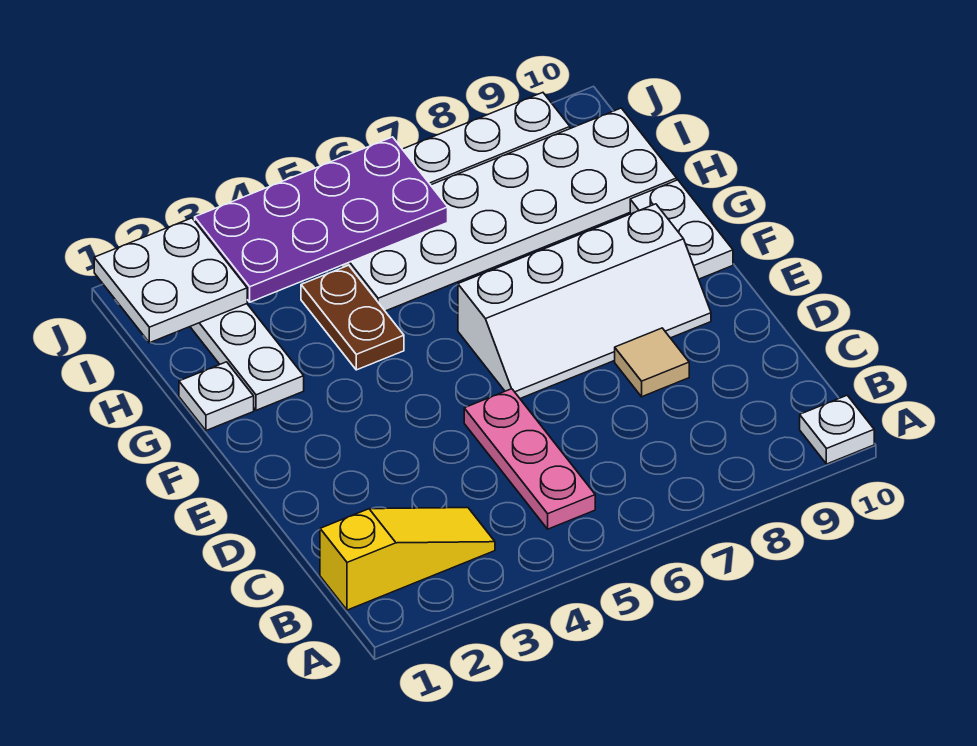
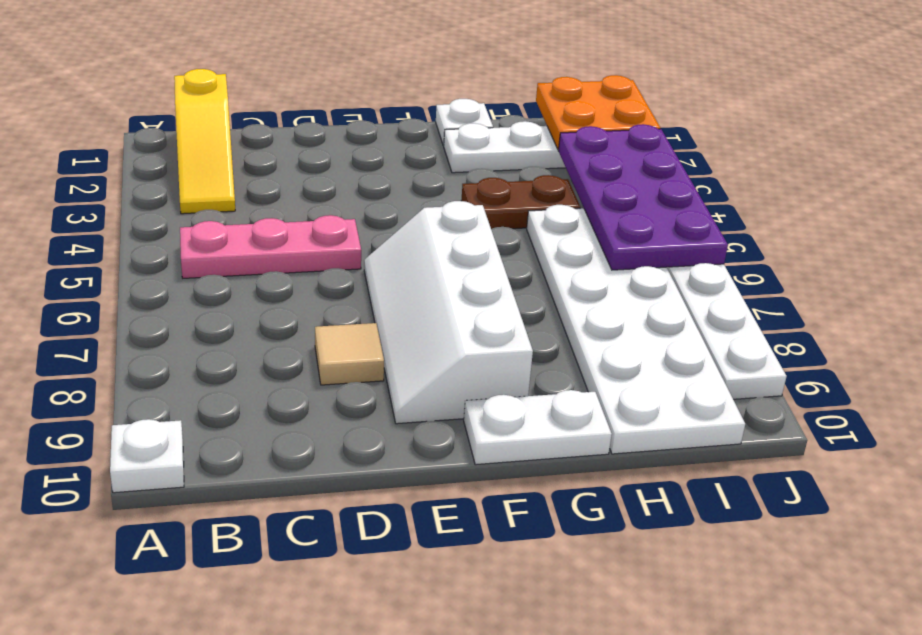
white plate I1:J2 level 2 -> orange plate I1:J2 level 2

